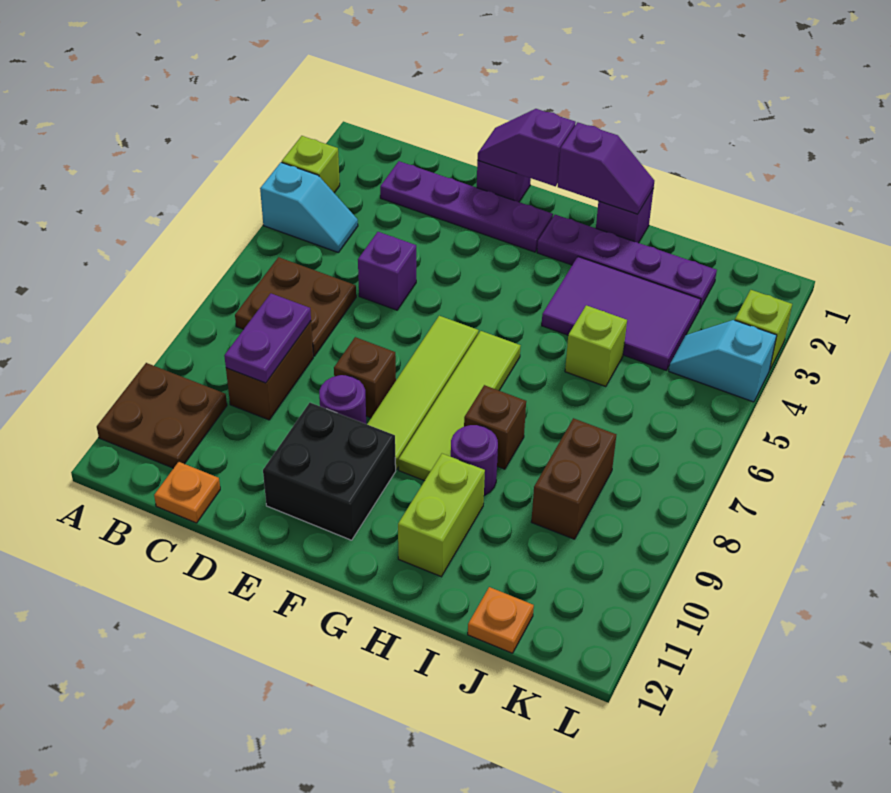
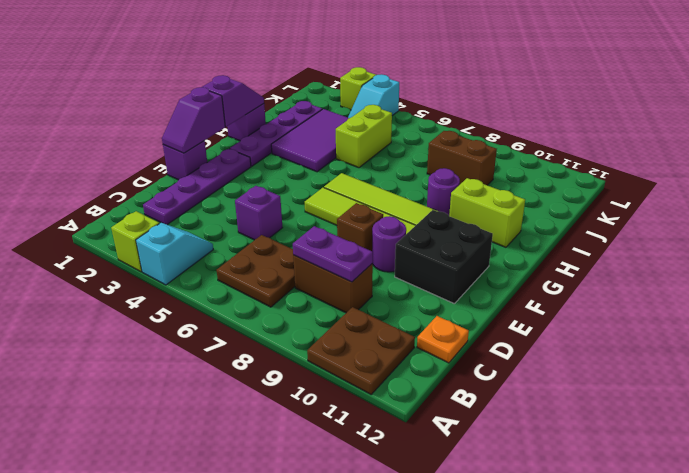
brown brick H8 level 1 -> none
lime brick I5 level 1 -> lime brick I5:J5 level 1
orange plate J12 level 1 -> none

